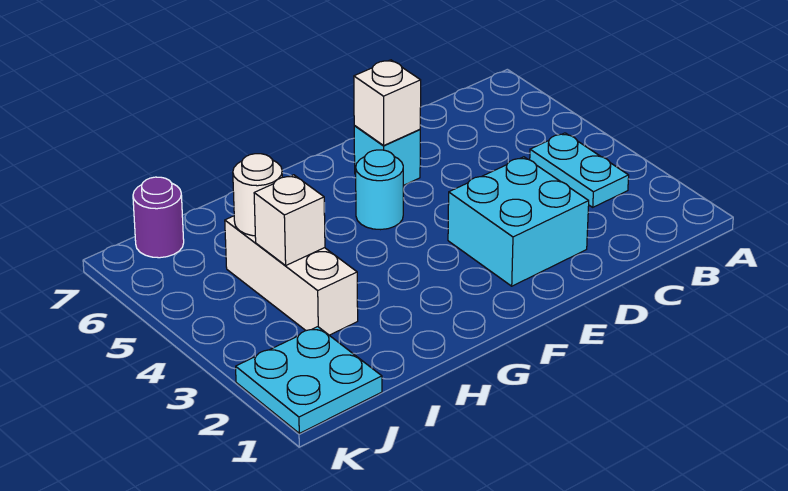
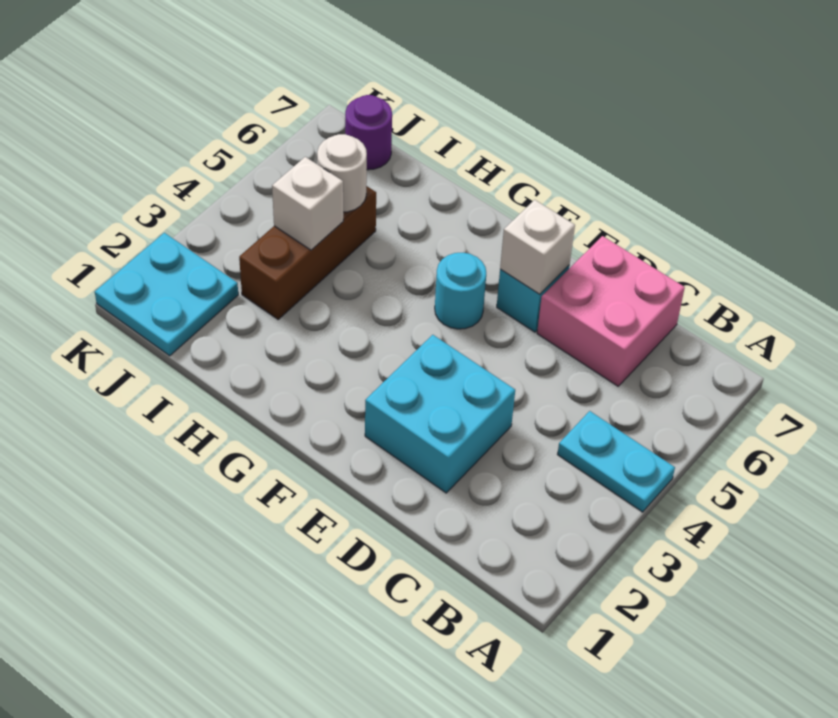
cyan plate B3:B4 level 1 -> cyan plate A4:B4 level 1
none -> pink brick C6:D7 level 1
white brick I3:I5 level 1 -> brown brick I3:I5 level 1

